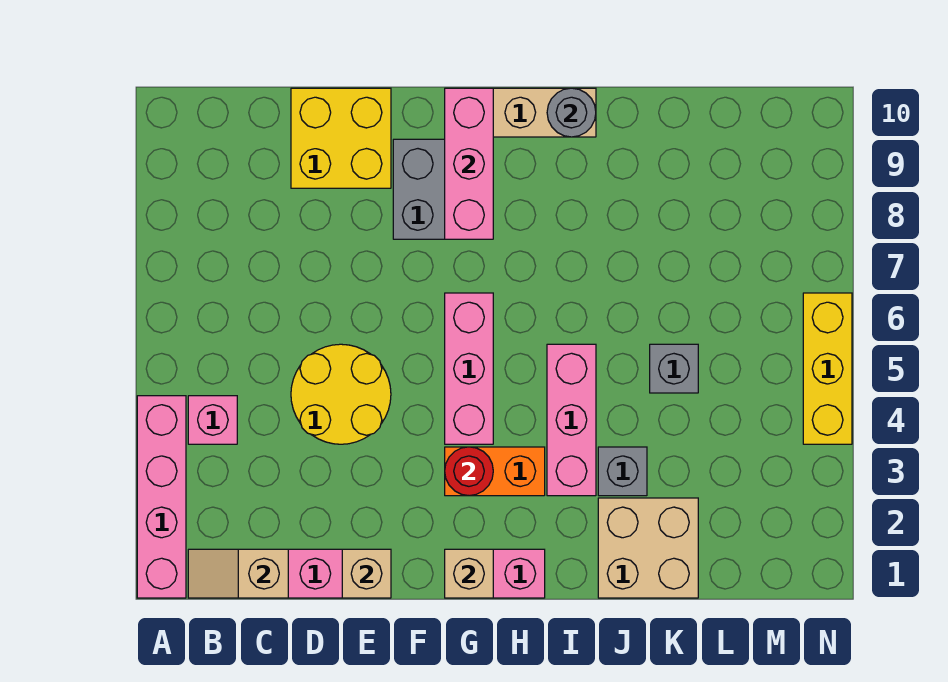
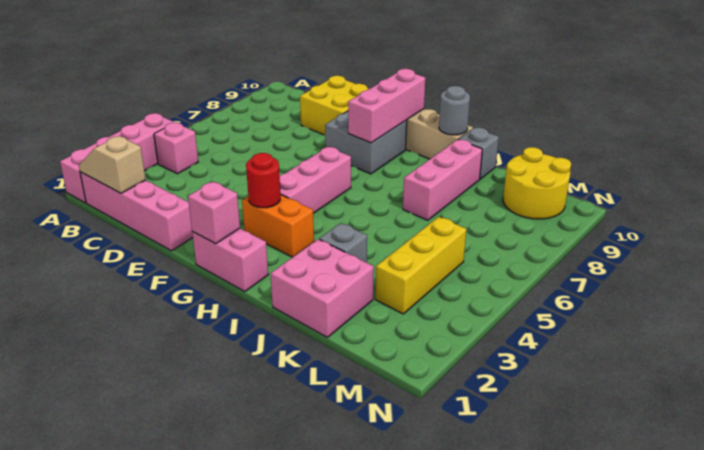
yellow round brick D4:E5 level 1 -> yellow round brick L9:M10 level 1
tan brick E1 level 2 -> none
tan brick G1 level 2 -> pink brick G1 level 2
pink brick I3:I5 level 1 -> pink brick J7:J9 level 1
tan brick J1:K2 level 1 -> pink brick J1:K2 level 1
grey brick K5 level 1 -> grey brick J10 level 1
yellow brick N4:N6 level 1 -> yellow brick L3:L5 level 1

